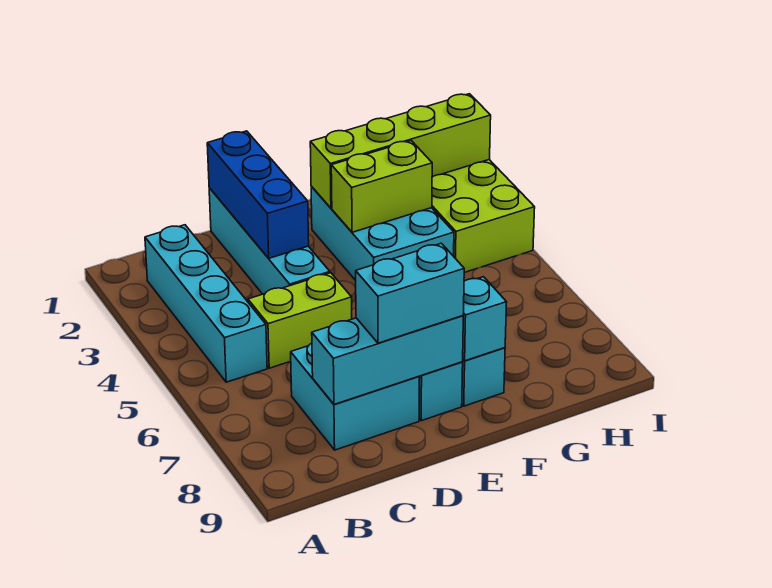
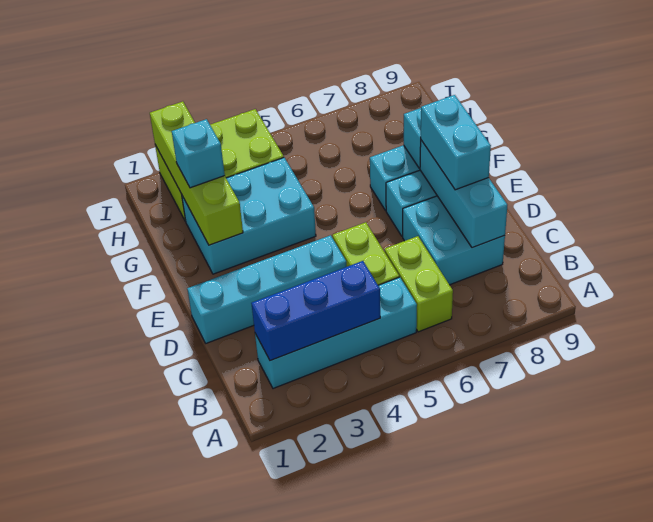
blue brick D1:D3 level 2 -> blue brick B2:B4 level 2
lime brick F3:G3 level 2 -> lime brick B6:C6 level 1
none -> cyan brick G2 level 3

